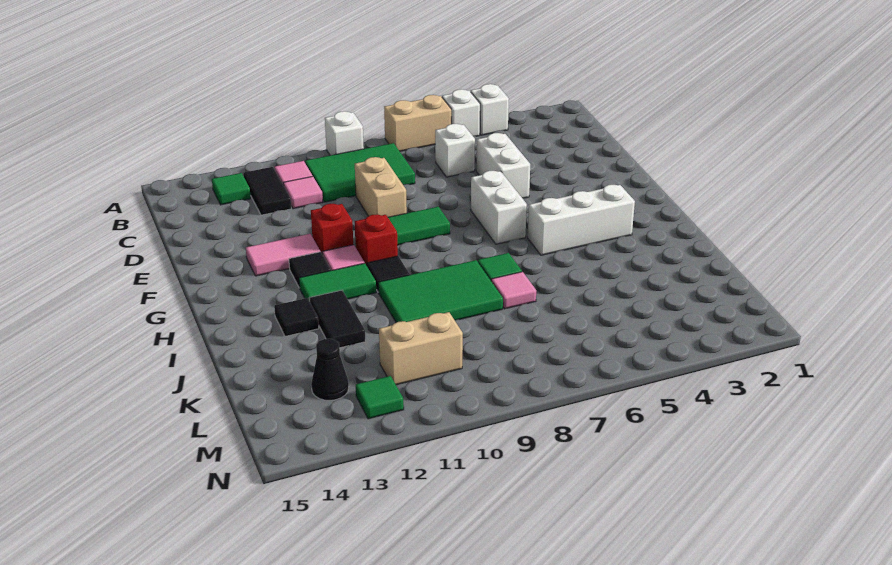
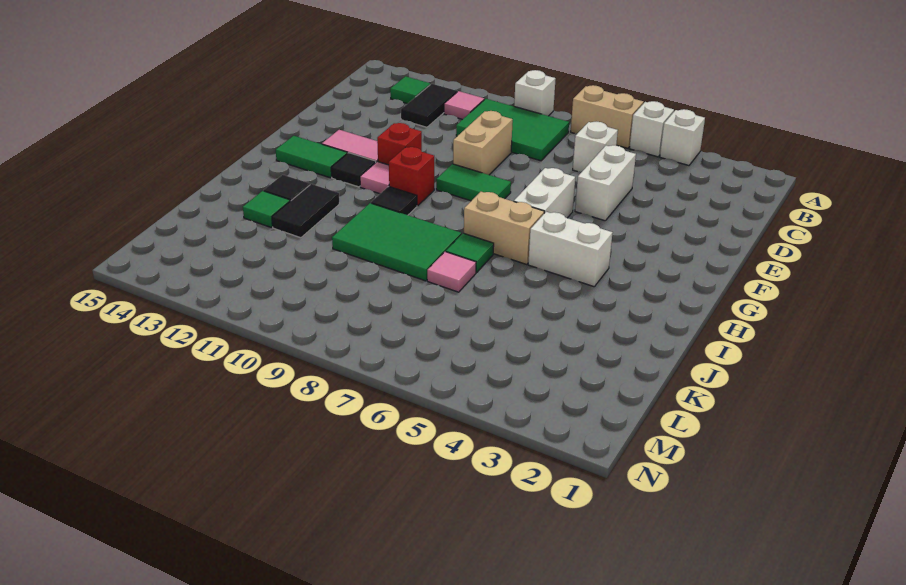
pink tile C11 level 1 -> none
white brick H3:H5 level 1 -> white brick H4:H5 level 1
green tile H11:H12 level 1 -> green tile G13:G14 level 1
tan brick L10:L11 level 1 -> tan brick H6:H7 level 1
black cone L13 level 1 -> none
green tile M12 level 1 -> green tile J13 level 1

